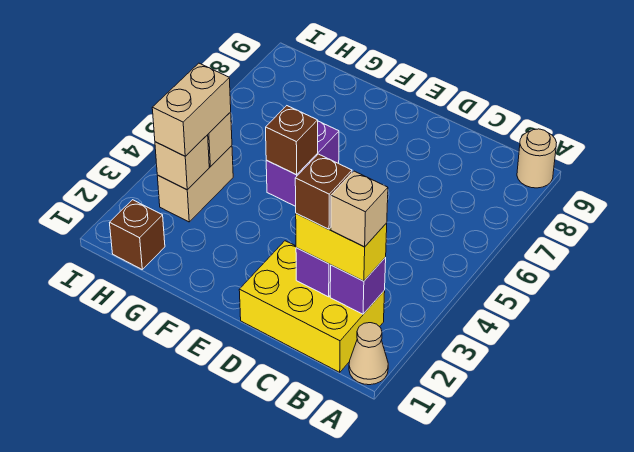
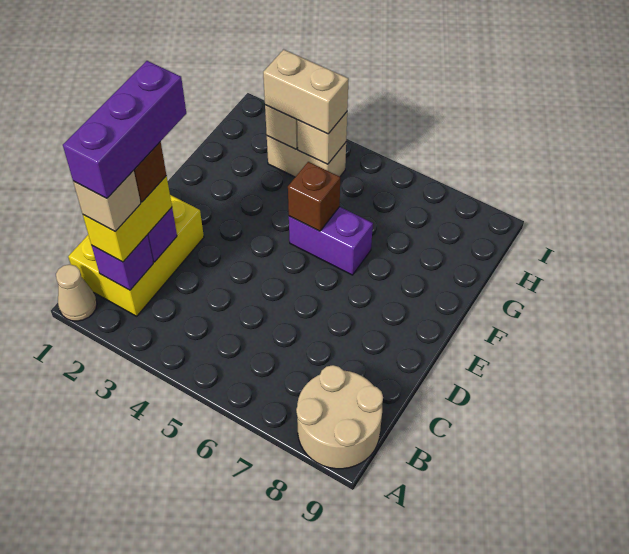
tan round brick A9 level 1 -> tan round brick A8:B9 level 1
none -> purple brick B2:D2 level 5
brown brick H1 level 1 -> none

